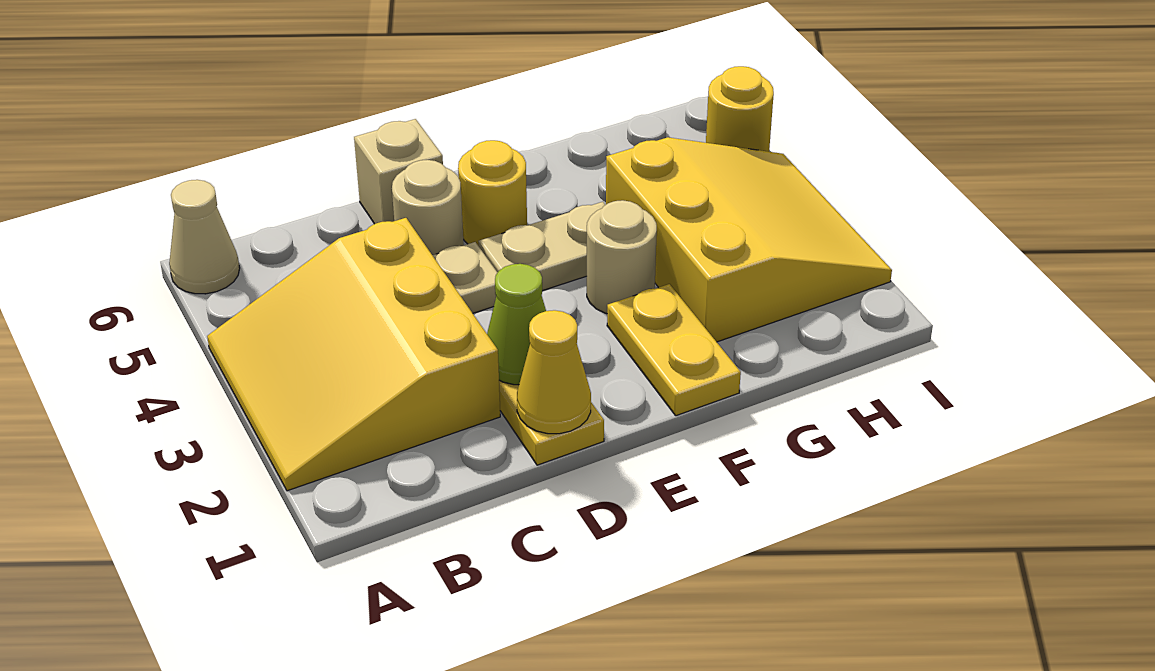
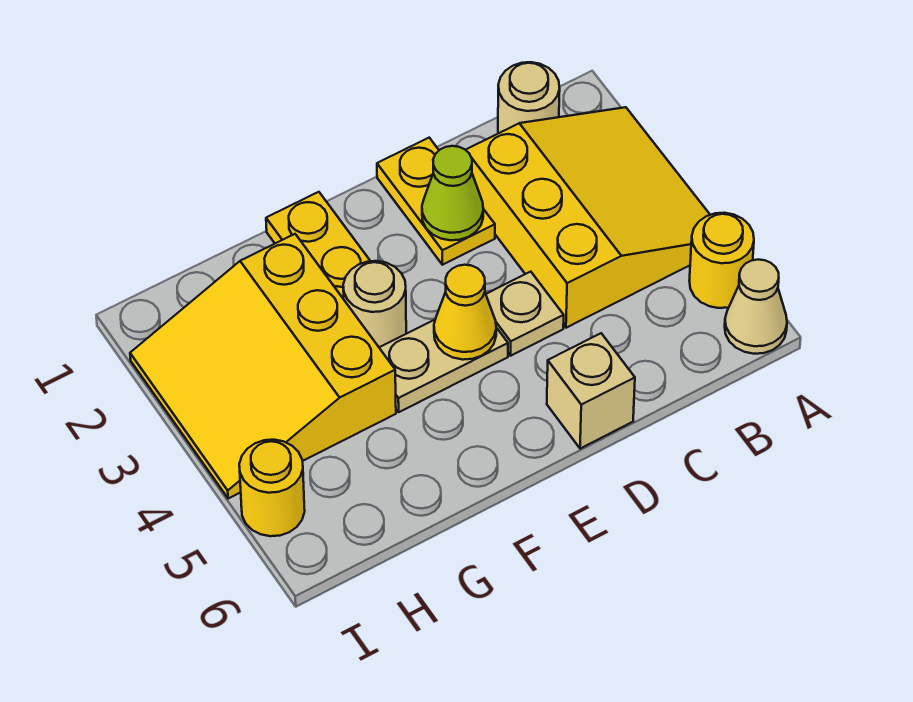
yellow cone D1 level 2 -> yellow cone E4 level 2
tan round brick D5 level 1 -> tan round brick B1 level 1
yellow round brick E5 level 1 -> yellow round brick A5 level 1

